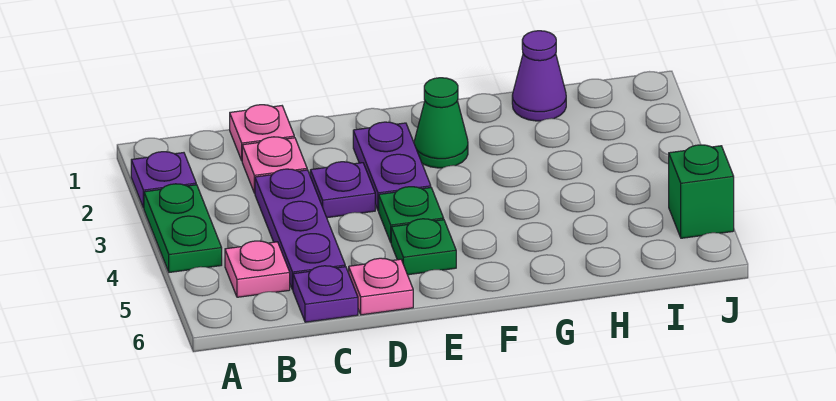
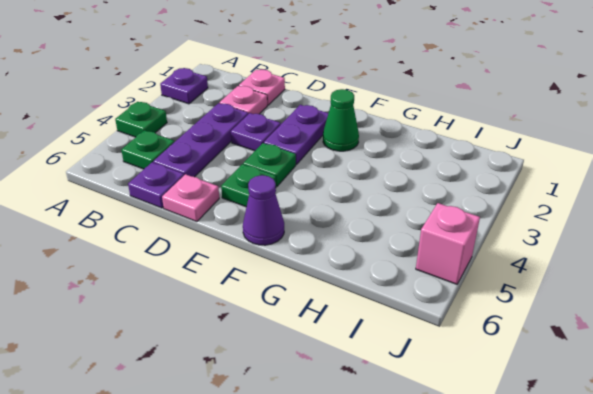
green plate A3:A4 level 1 -> green plate A4 level 1
pink plate B5 level 1 -> green plate B5 level 1
purple cone H1 level 1 -> purple cone F6 level 1
green brick J5 level 1 -> pink brick J5 level 1

